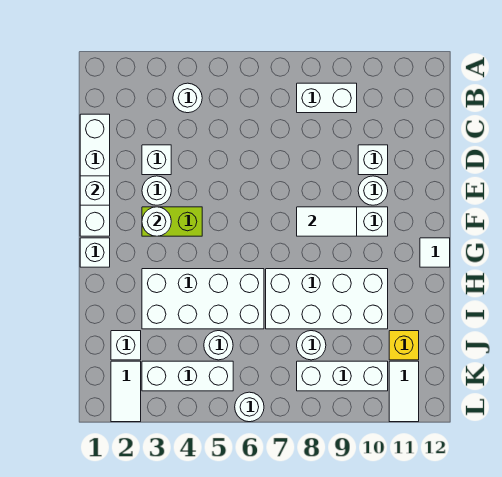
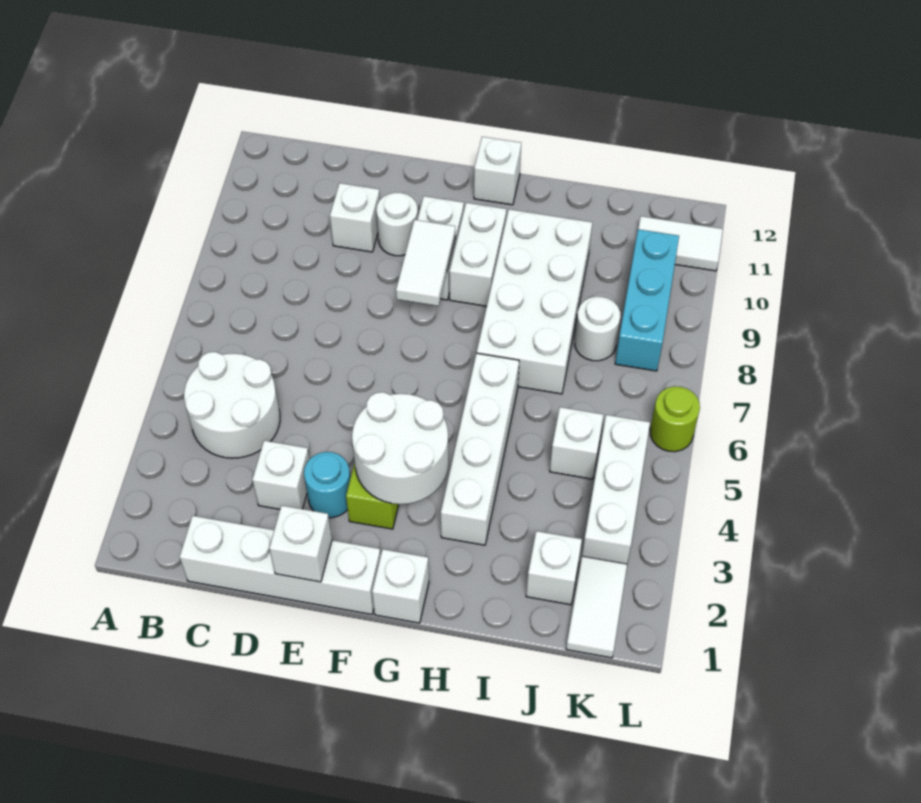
white round brick B4 level 1 -> white round brick B4:C5 level 1
white brick B8:B9 level 1 -> white brick G9:G10 level 1
white round brick E3 level 1 -> cyan round brick E3 level 1
white round brick F3 level 2 -> white round brick F3:G4 level 2
white tile G12 level 1 -> white brick G12 level 1
white brick H3:I6 level 1 -> white brick H3:H6 level 1
white round brick J5 level 1 -> white brick J5 level 1
yellow brick J11 level 1 -> none
white tile K2:L2 level 1 -> white tile K1:K2 level 1
white brick K8:K10 level 1 -> cyan brick K8:K10 level 1
white round brick L6 level 1 -> lime round brick L6 level 1

